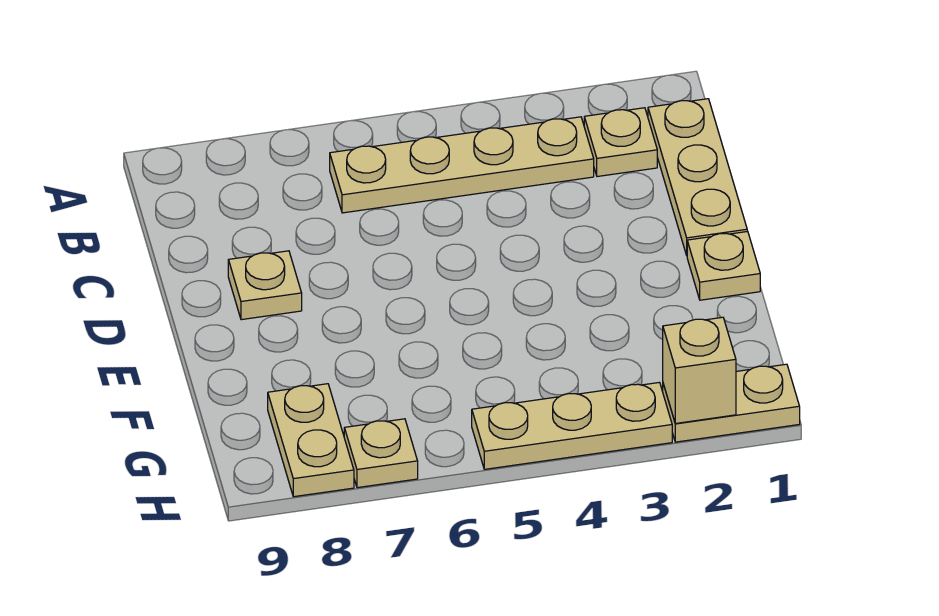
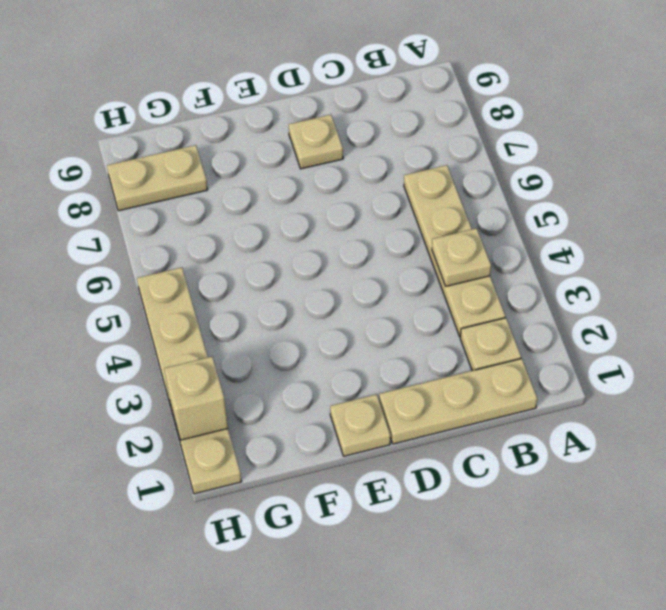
tan plate H7 level 1 -> tan plate B4 level 2

